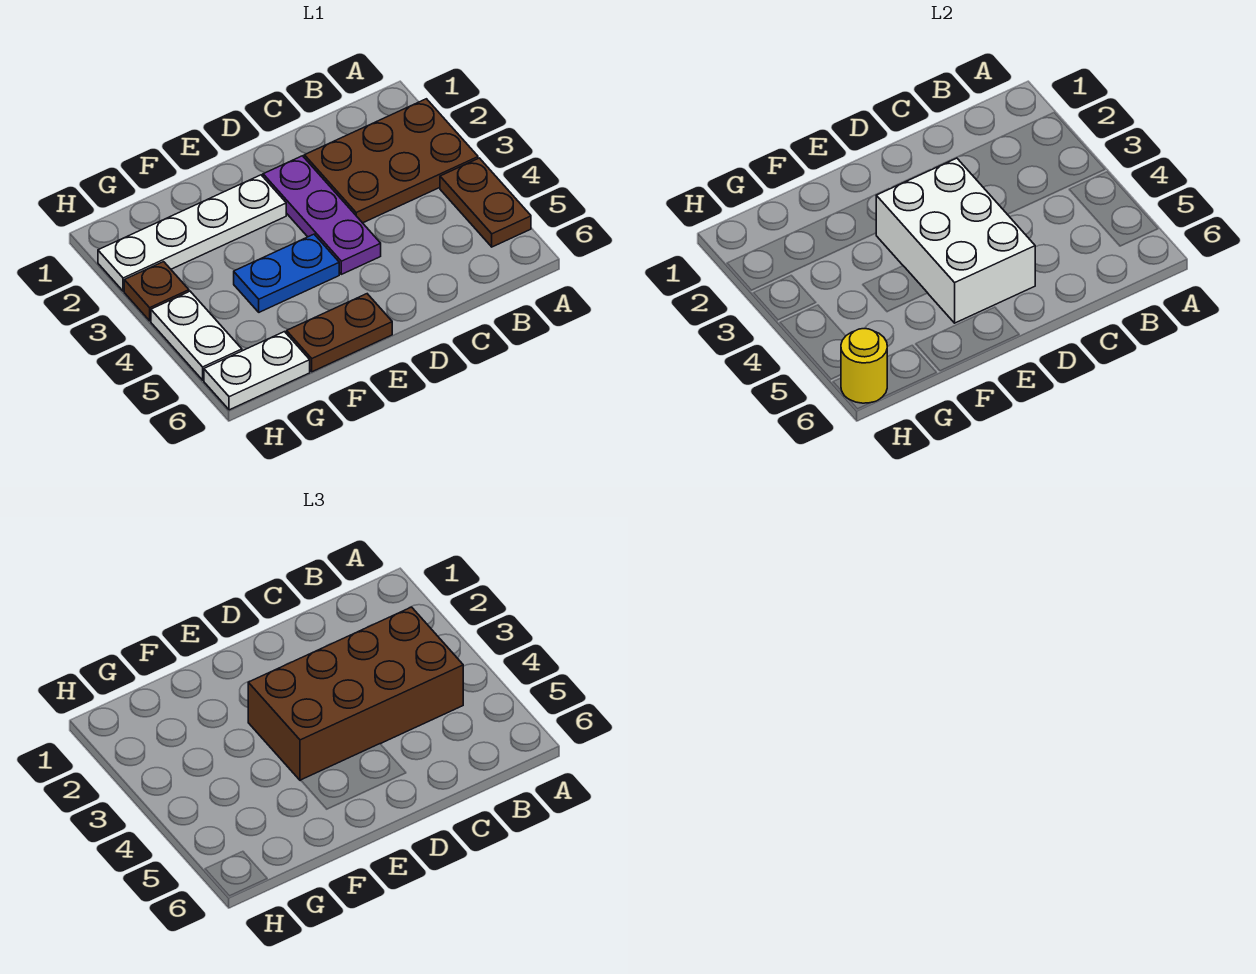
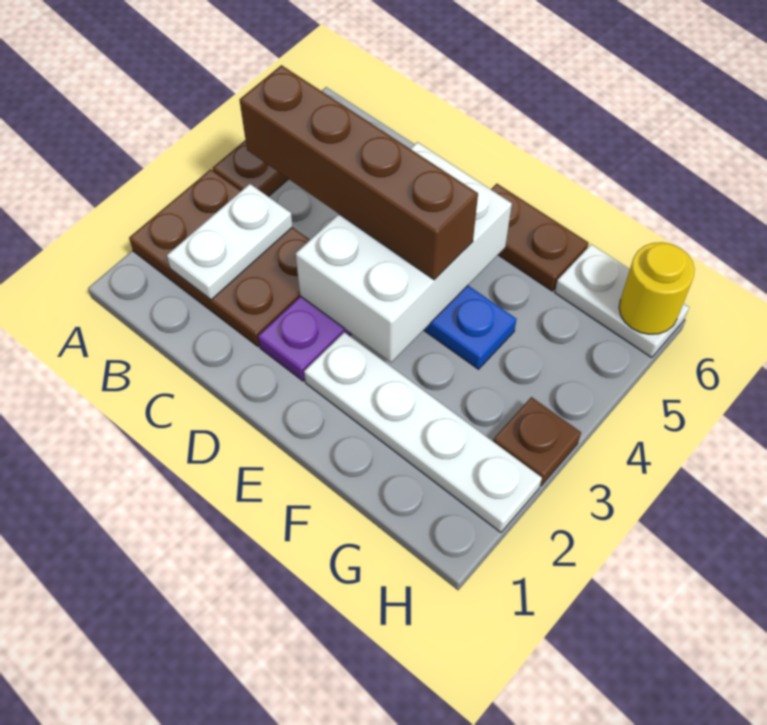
brown brick B3:E4 level 3 -> brown brick B4:E4 level 3
white plate H4:H5 level 1 -> white plate B2:B3 level 2

